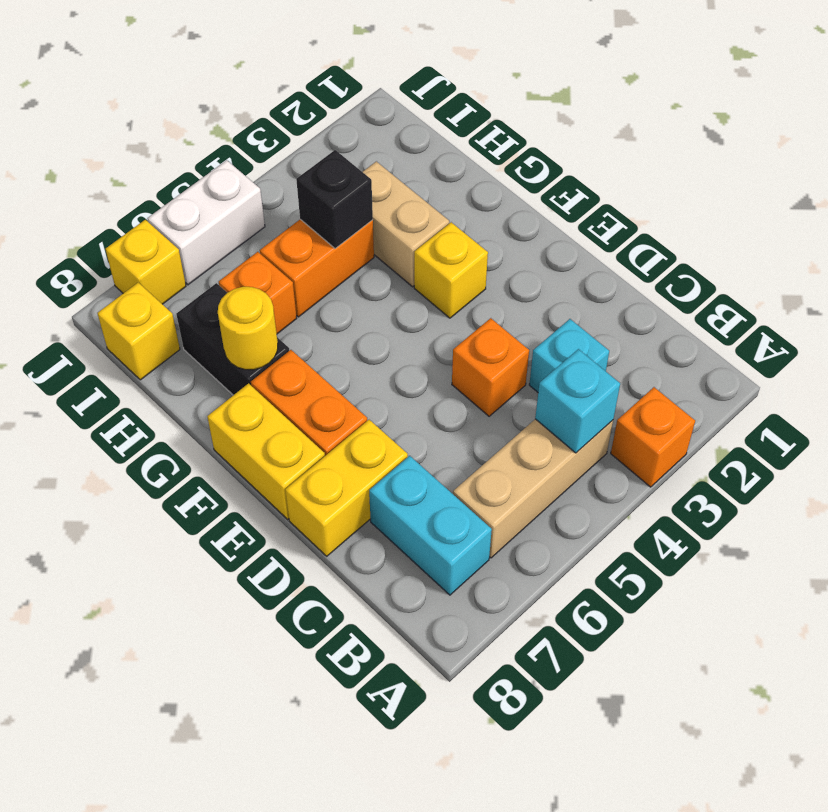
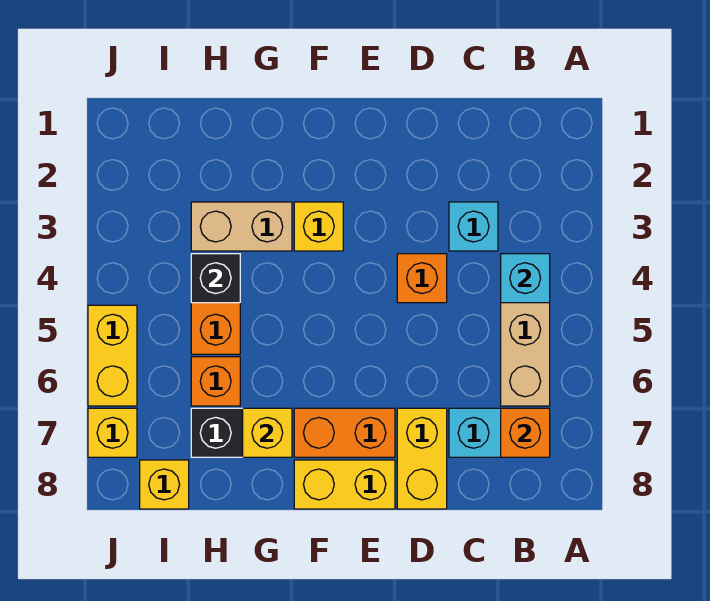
orange brick A3 level 1 -> orange brick B7 level 2
yellow round brick G7 level 2 -> yellow brick G7 level 2
white brick J5:J6 level 1 -> yellow brick J5:J6 level 1

